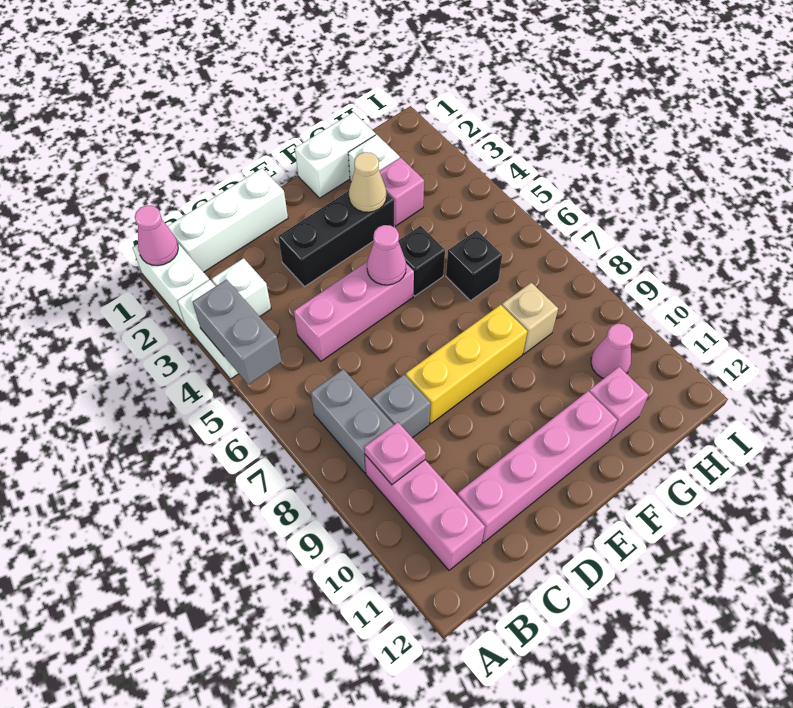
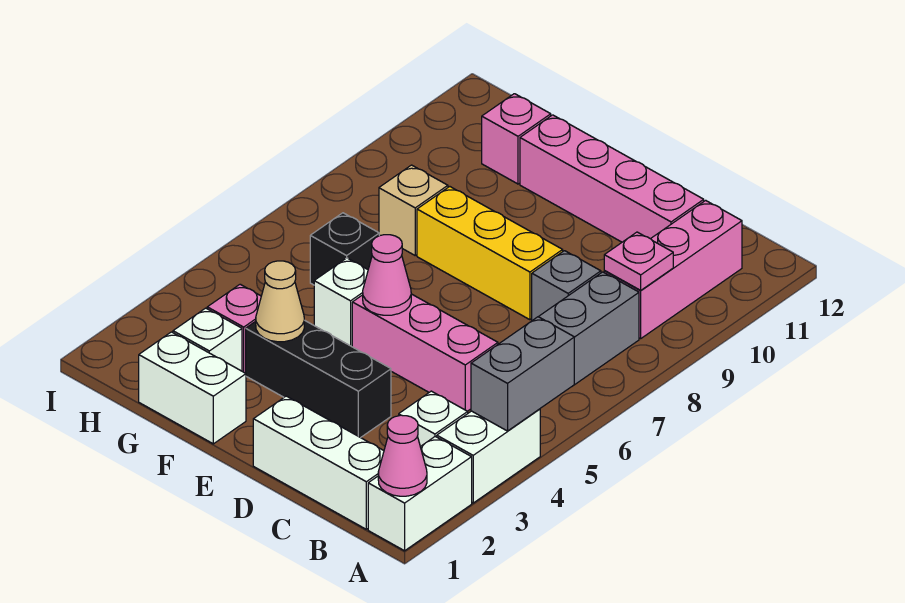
black brick F5 level 1 -> white brick F5 level 1
pink cone H10 level 1 -> none

